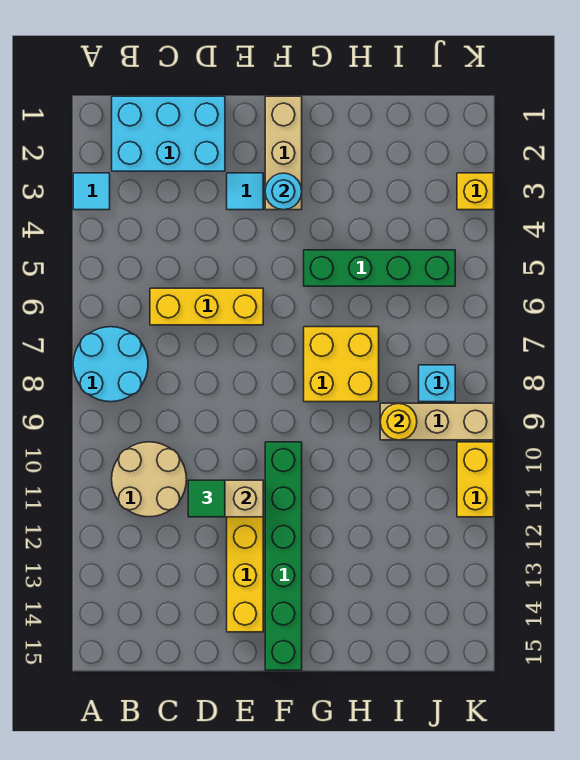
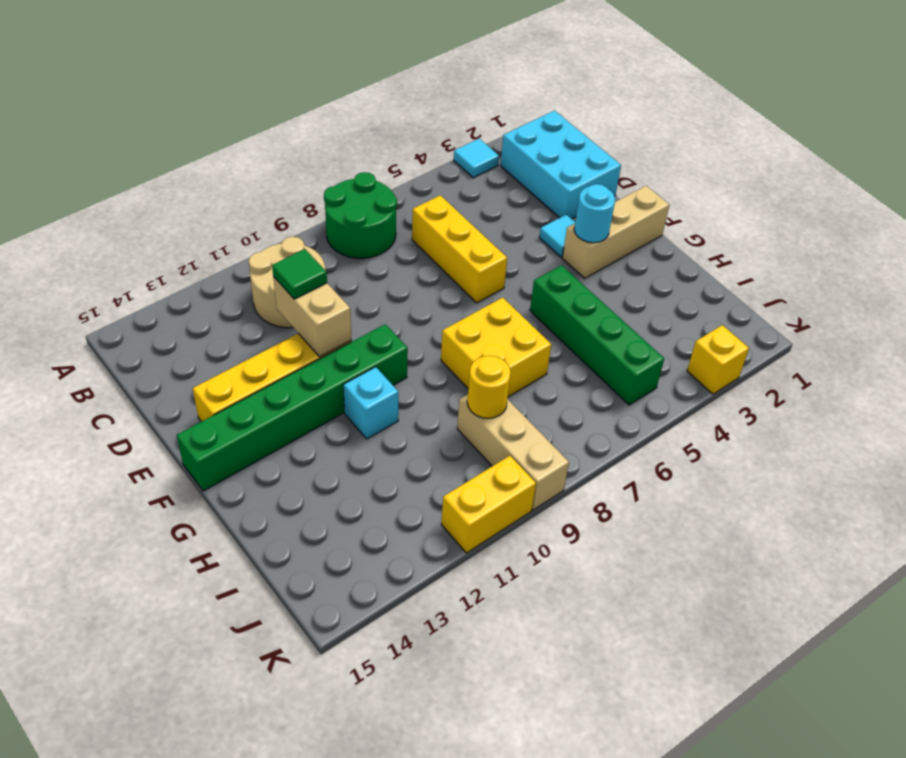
cyan round brick A7:B8 level 1 -> green round brick A7:B8 level 1
cyan brick J8 level 1 -> cyan brick G11 level 1

